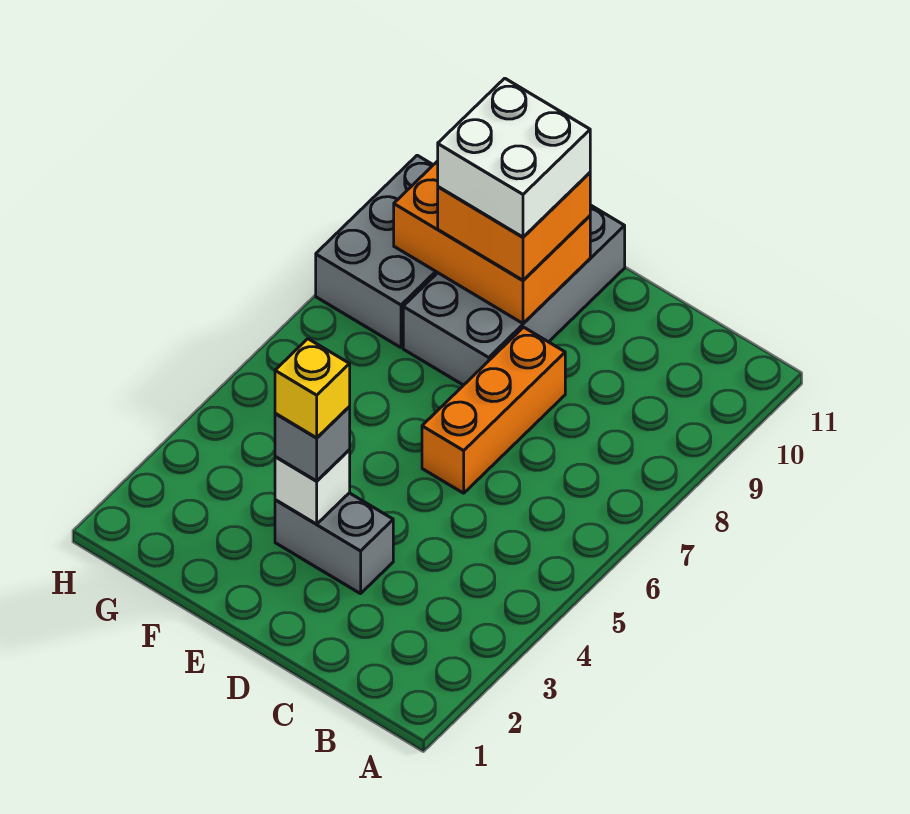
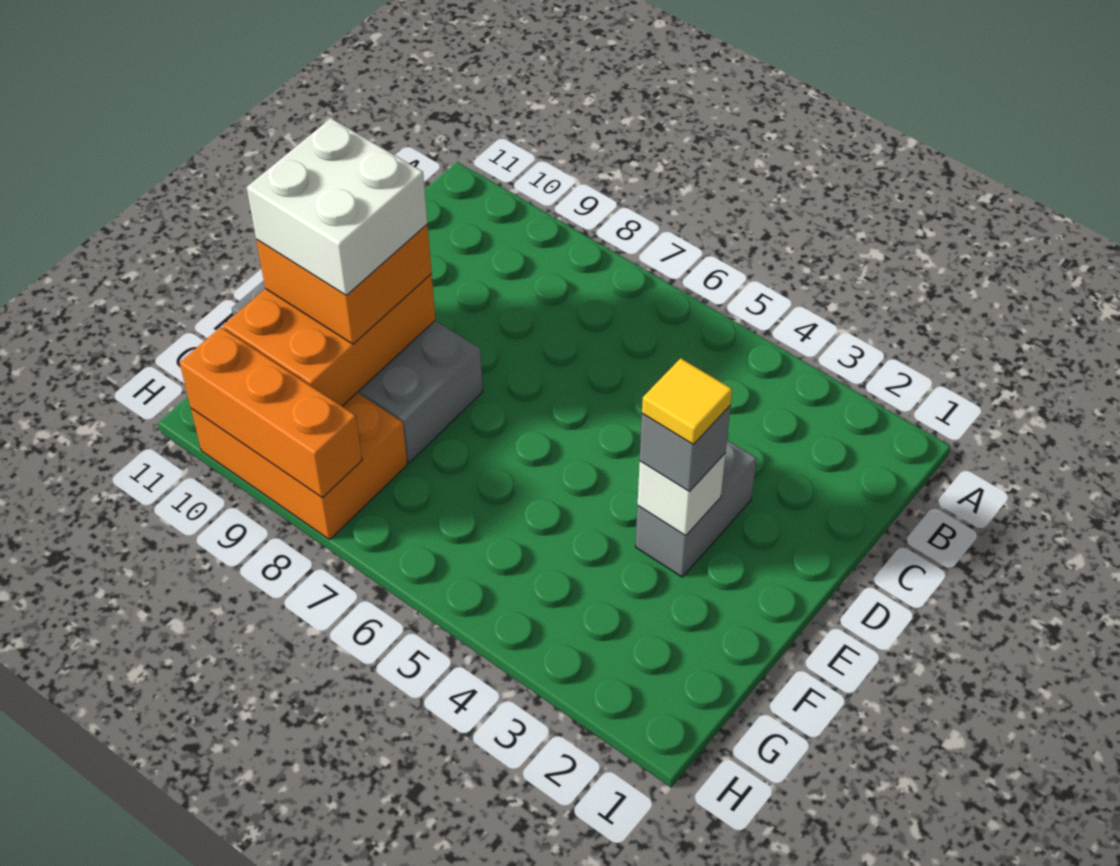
orange brick D6:D8 level 1 -> orange brick H8:H10 level 2
yellow brick E3 level 4 -> yellow tile E3 level 4
grey brick G8:H10 level 1 -> orange brick G8:H10 level 1

